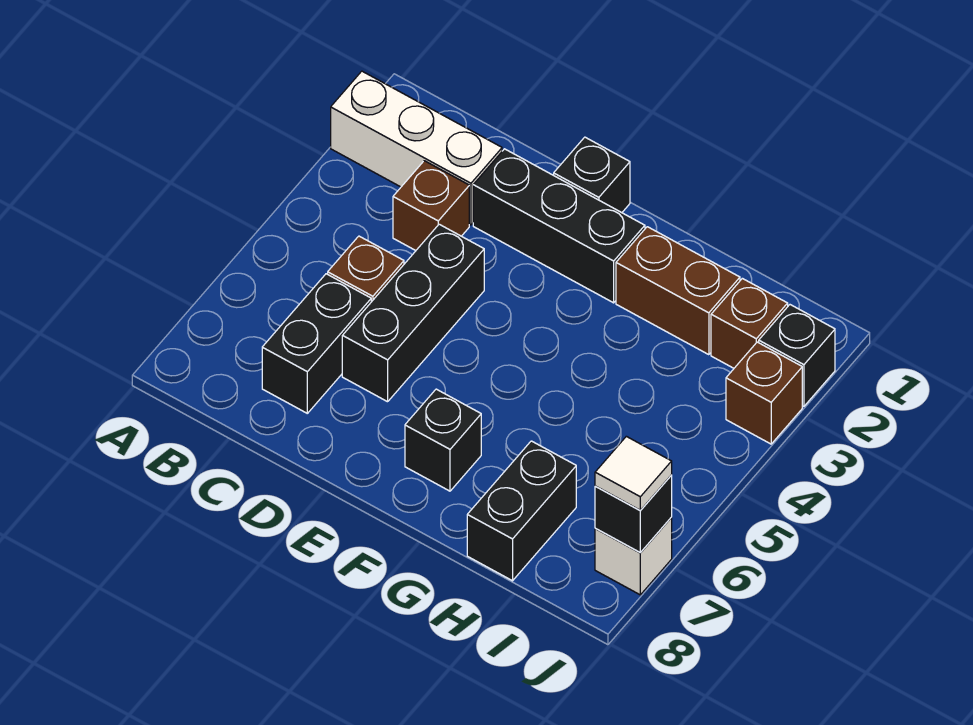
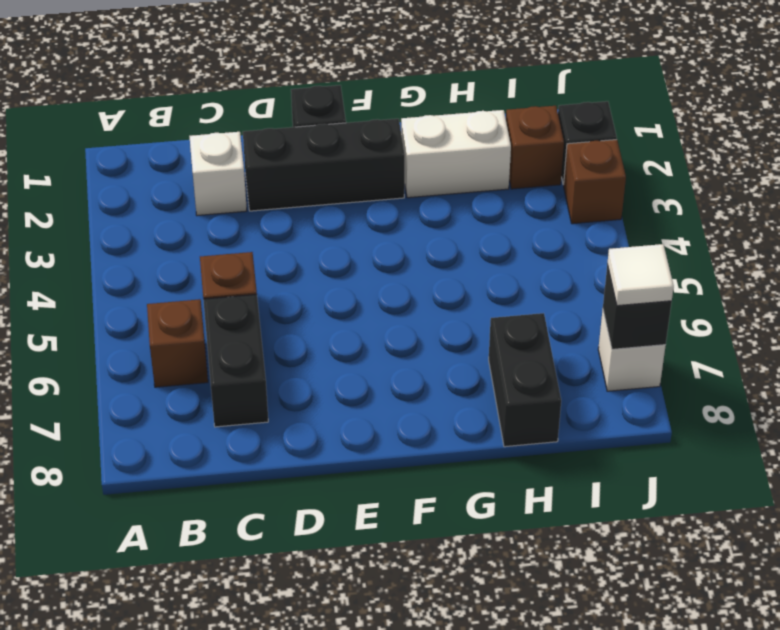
white brick A2:C2 level 1 -> white brick C2 level 1
brown brick C3 level 1 -> brown brick B6 level 1
black brick D4:D6 level 1 -> none
black brick F7 level 1 -> none
brown brick G2:H2 level 1 -> white brick G2:H2 level 1

